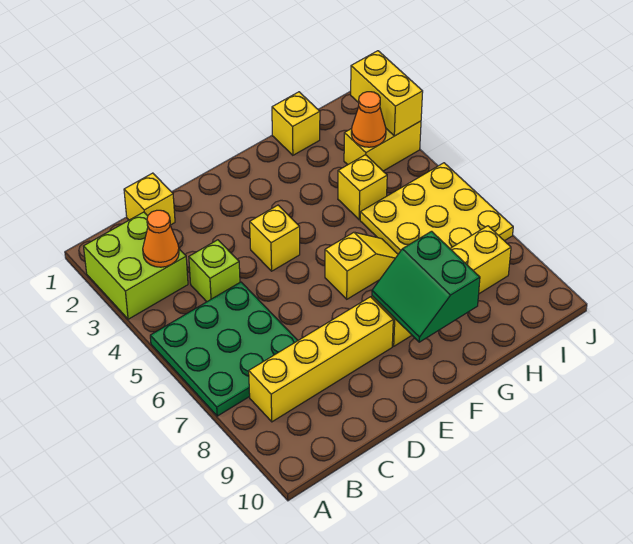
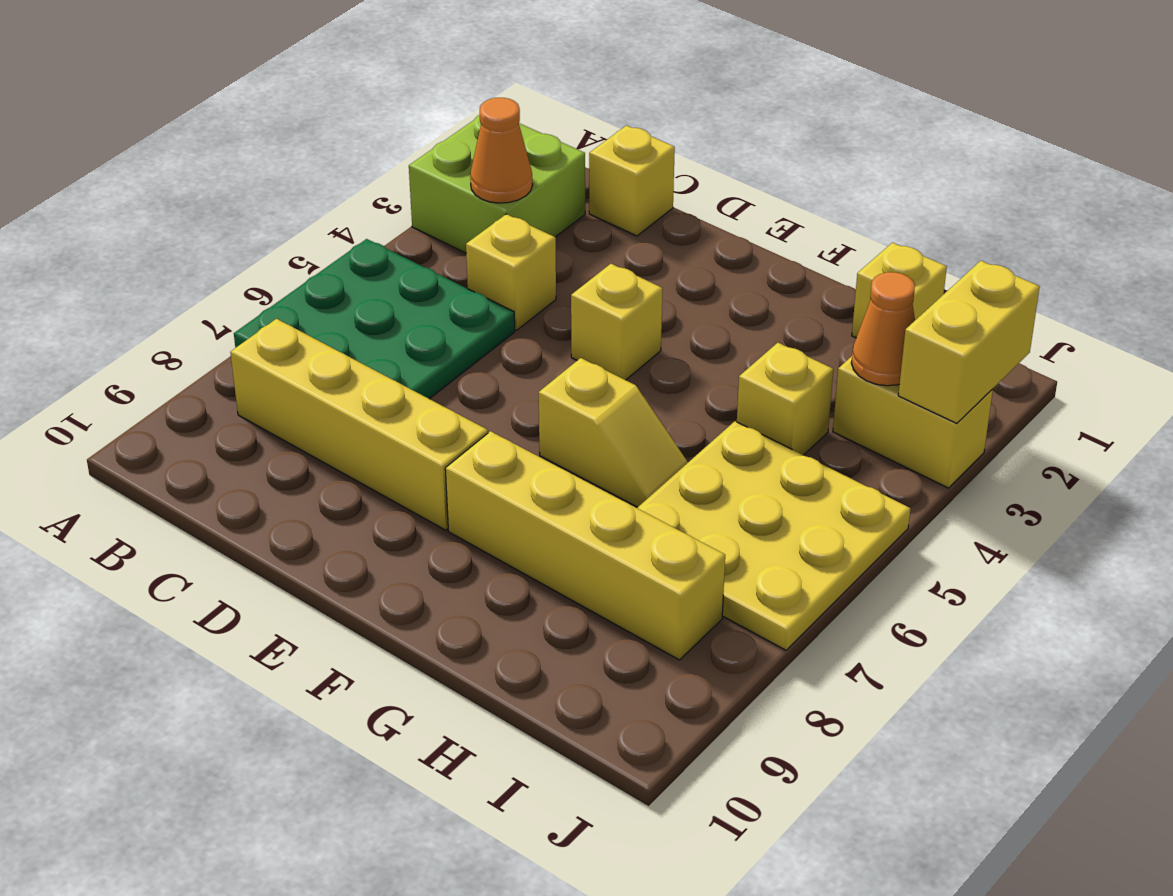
lime brick C4 level 1 -> yellow brick C4 level 1
green slope F8:G9 level 2 top G -> none

